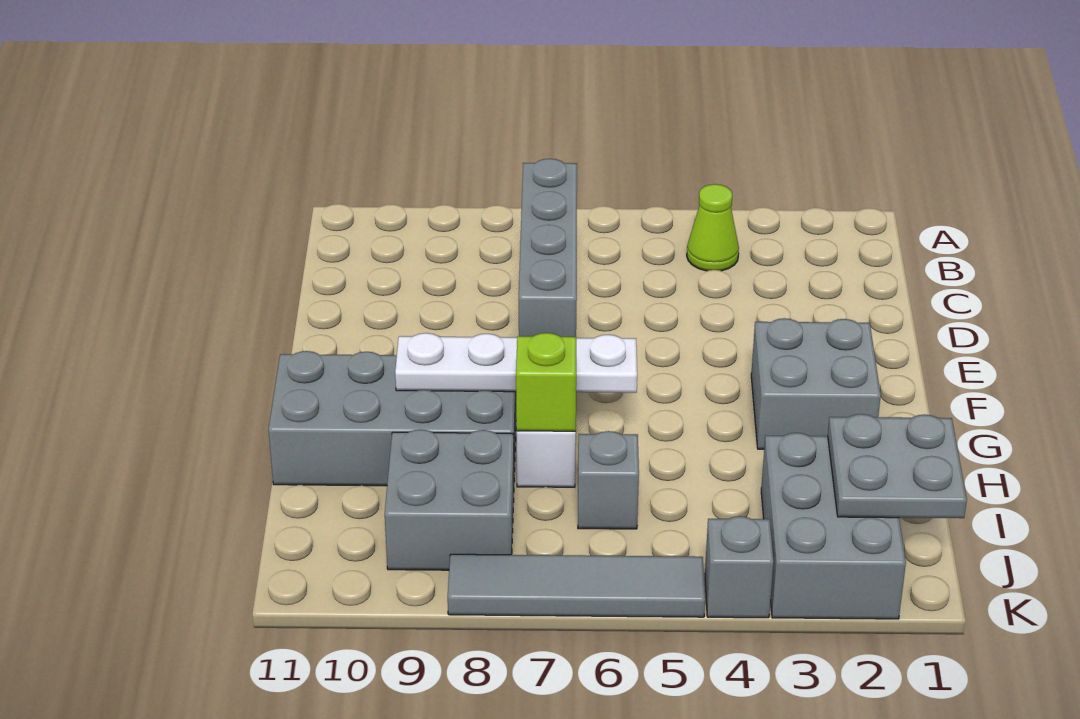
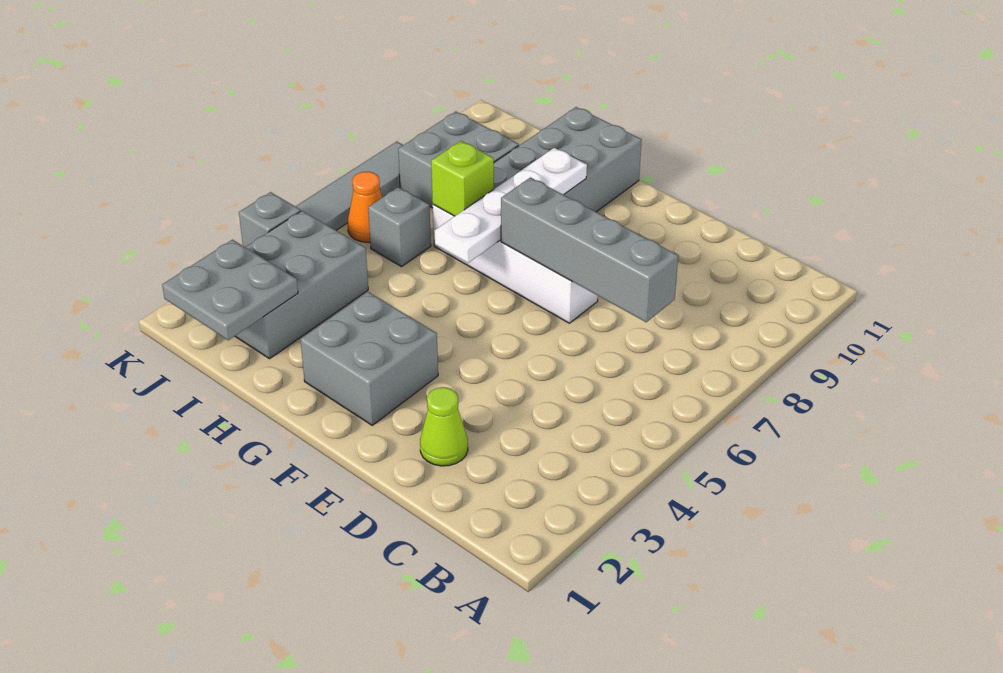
lime cone B4 level 1 -> lime cone D2 level 1
grey brick I2:K3 level 1 -> grey brick I2:J4 level 1
none -> orange cone J6 level 1

